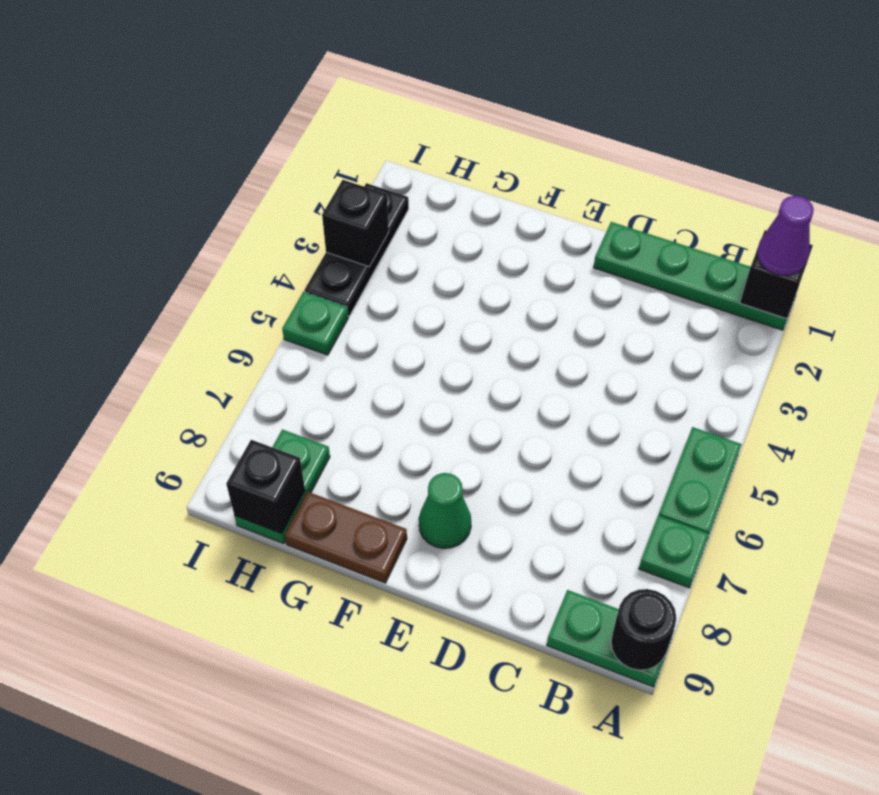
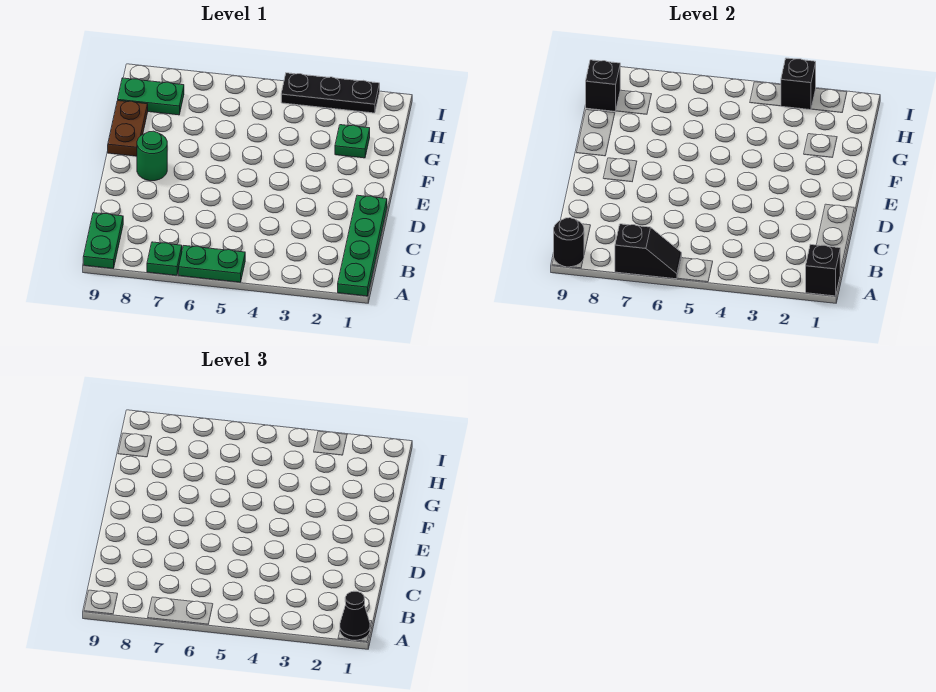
purple cone A1 level 3 -> black cone A1 level 3
none -> black slope A6:A7 level 2 top 7
green cone E8 level 1 -> green round brick E8 level 1
green plate I5 level 1 -> green plate G2 level 1

